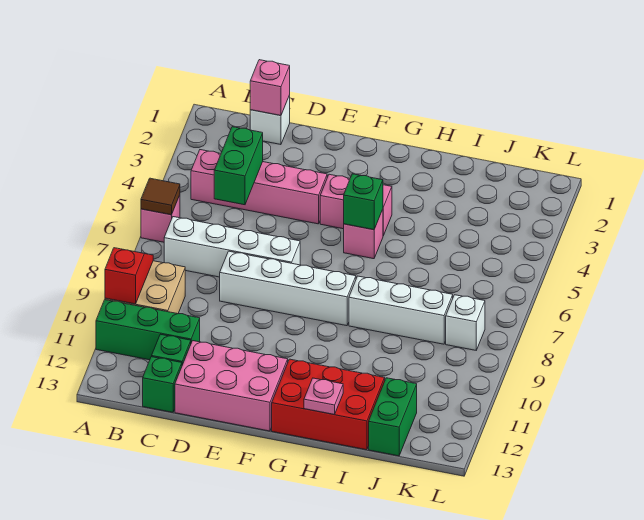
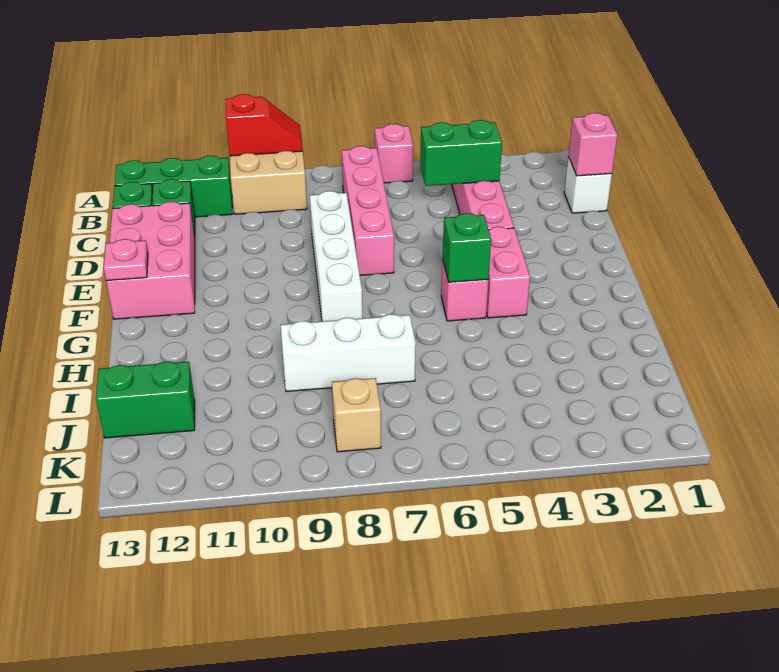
brown tile A6 level 2 -> none
green brick A11:C11 level 1 -> green brick B11:B13 level 1
white brick B7:E7 level 1 -> pink brick B7:E7 level 1
red brick G12:I13 level 1 -> none
white brick H8:J8 level 1 -> white brick I7:I9 level 1
pink plate H13 level 2 -> pink plate F13 level 2
white brick K8 level 1 -> tan brick K8 level 1

